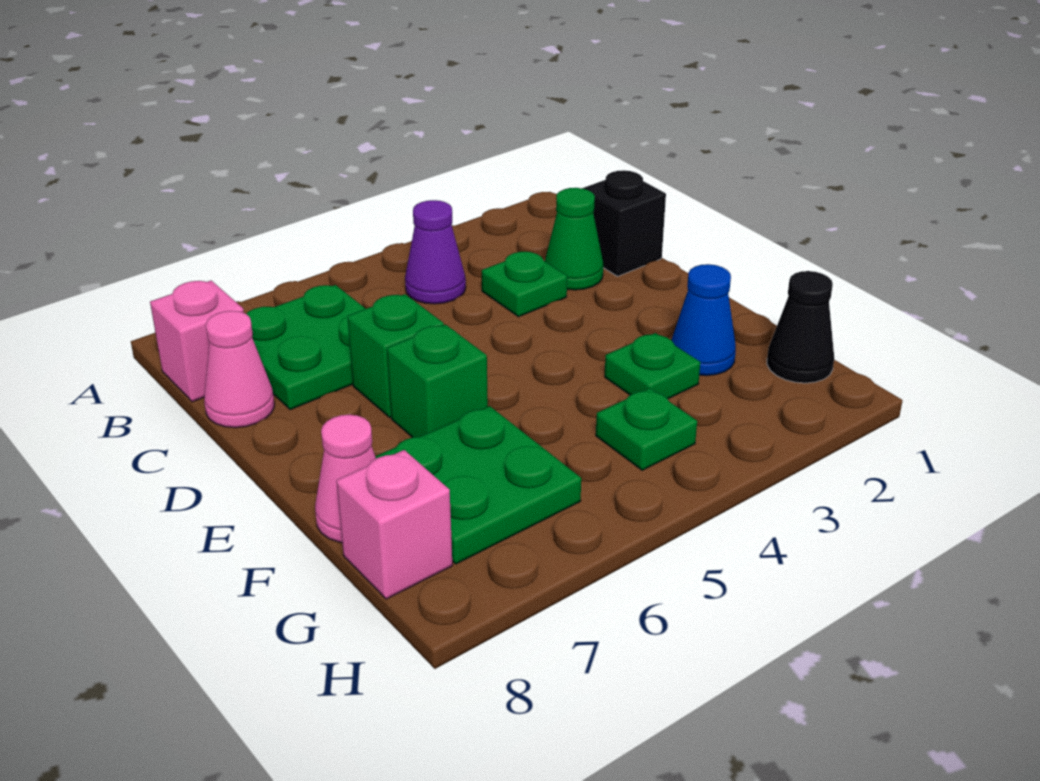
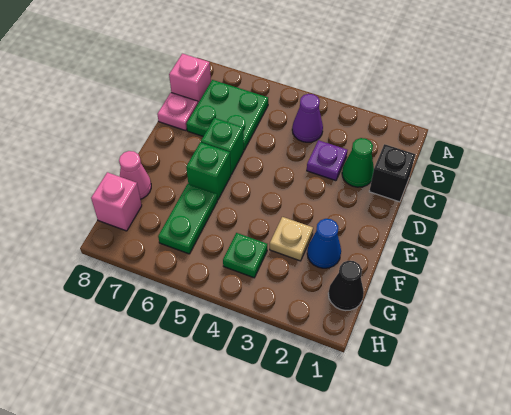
green plate C3 level 1 -> purple plate C3 level 1
pink cone C8 level 1 -> pink plate C8 level 1
green plate F3 level 1 -> tan plate F3 level 1
green plate F6:G7 level 1 -> green plate F6:G6 level 1

